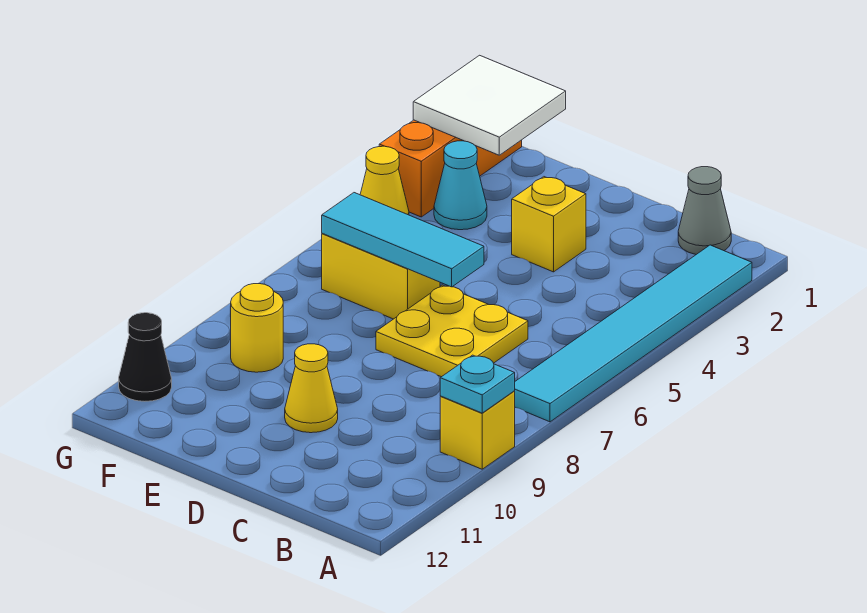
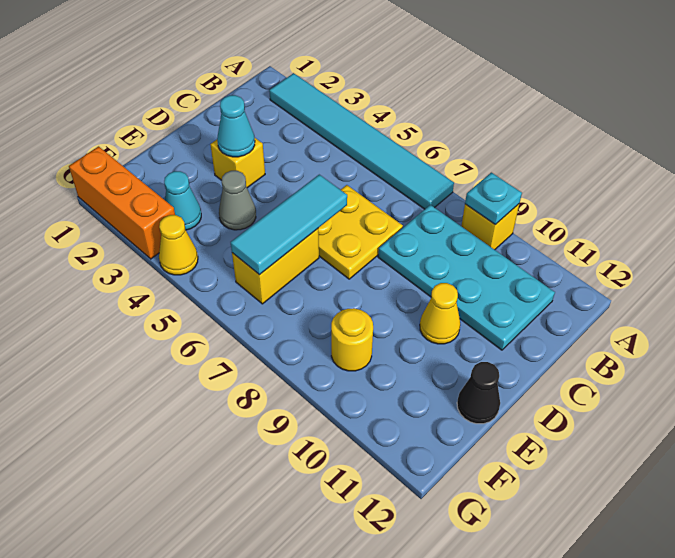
grey cone B1 level 1 -> grey cone E4 level 1
none -> cyan plate B8:C11 level 1
none -> cyan cone D3 level 2
white tile F1:G2 level 2 -> none
black cone G11 level 1 -> black cone E12 level 1

